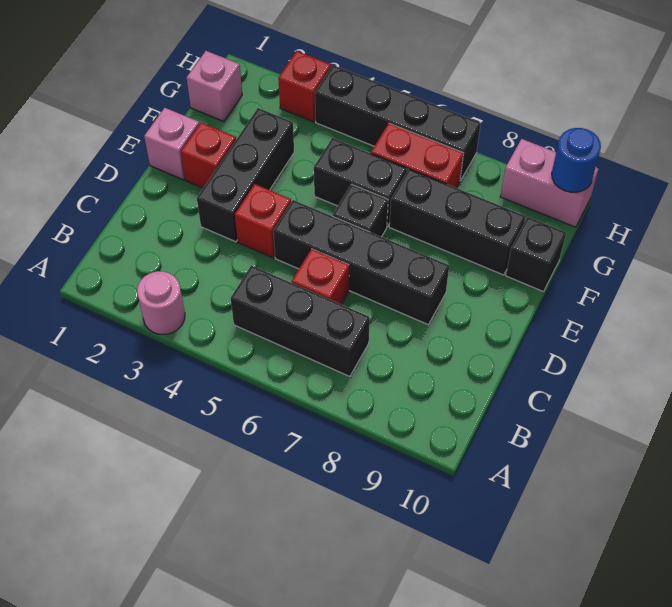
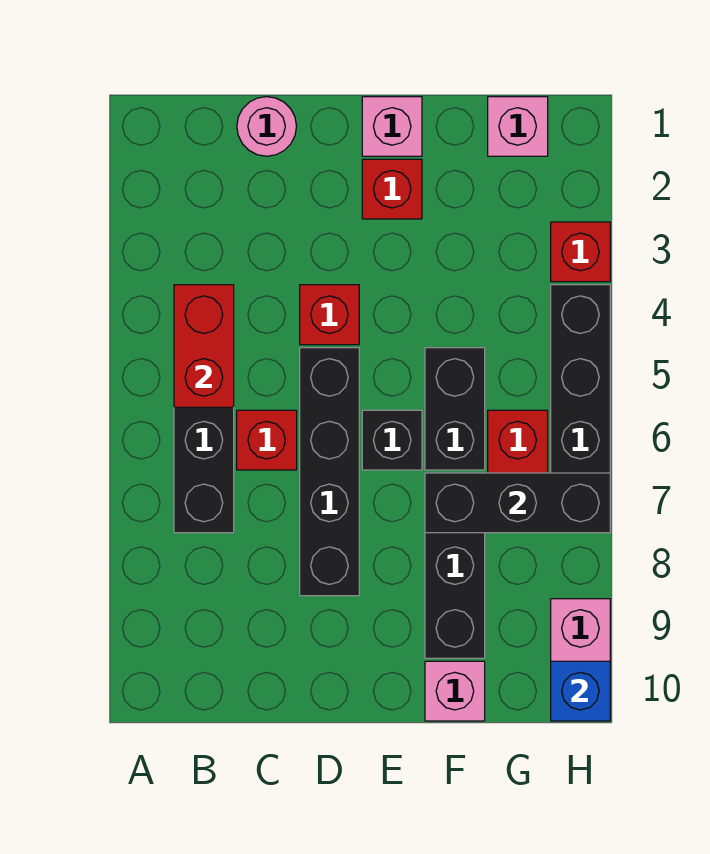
pink round brick A3 level 1 -> pink round brick C1 level 1
none -> red brick B4:B5 level 2
black brick D3:F3 level 1 -> black brick F7:H7 level 2
black brick F10 level 1 -> pink brick F10 level 1
blue round brick H10 level 2 -> blue brick H10 level 2

